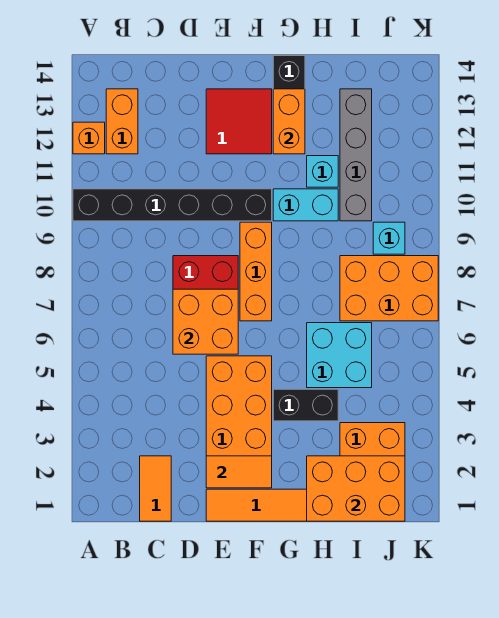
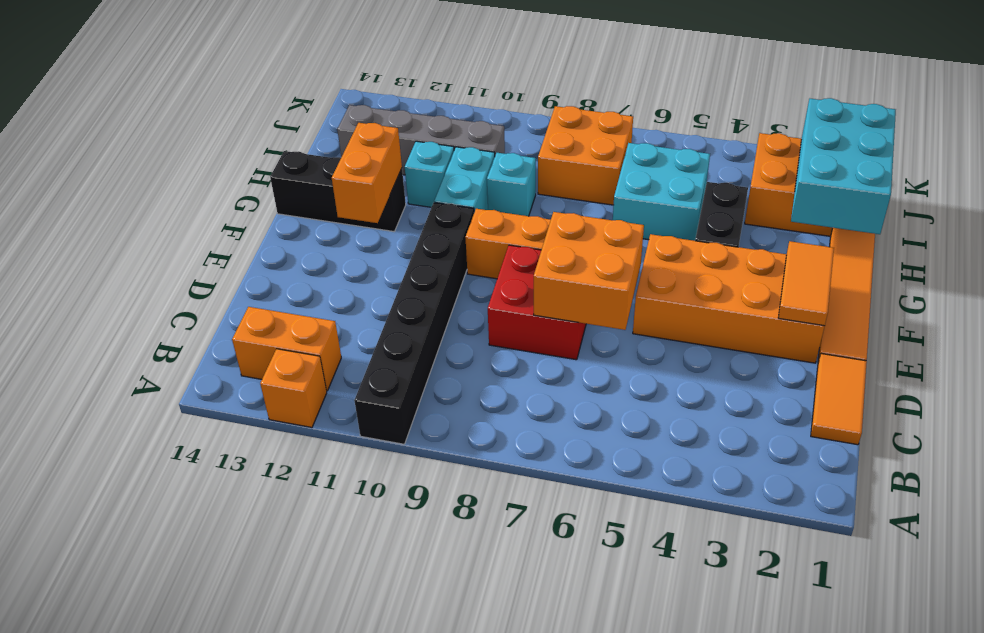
orange tile C1:C2 level 1 -> orange tile C1:D1 level 1
red tile E12:F13 level 1 -> none
orange brick G12:G13 level 2 -> orange brick F12:G12 level 2
orange brick H1:J2 level 2 -> cyan brick H1:J2 level 2
orange brick I7:K8 level 1 -> orange brick I7:J8 level 1
cyan brick J9 level 1 -> cyan brick H9 level 1

